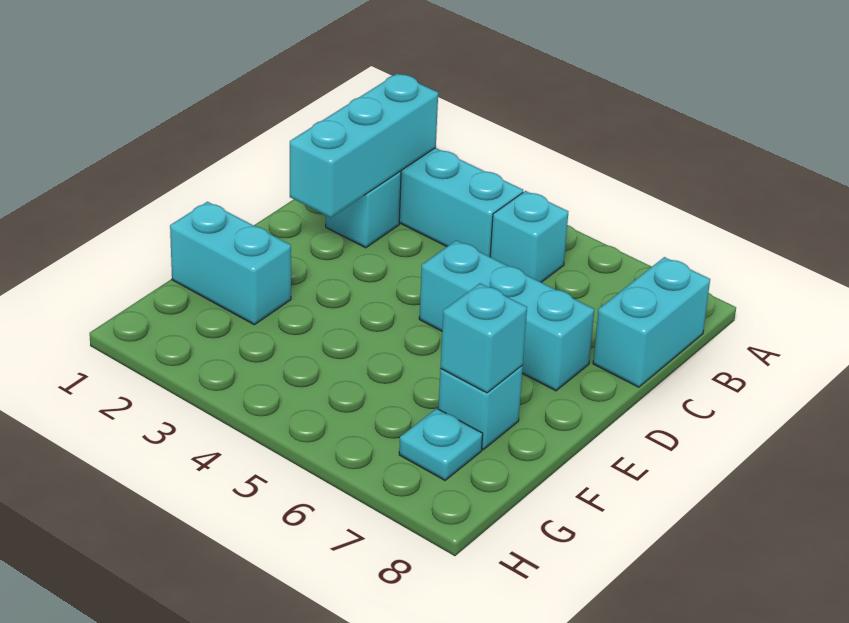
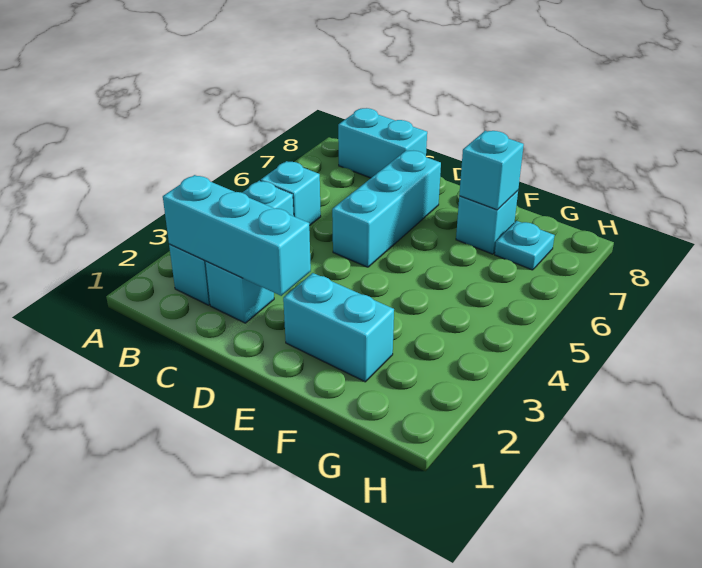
cyan brick F1:F2 level 1 -> cyan brick E2:F2 level 1

